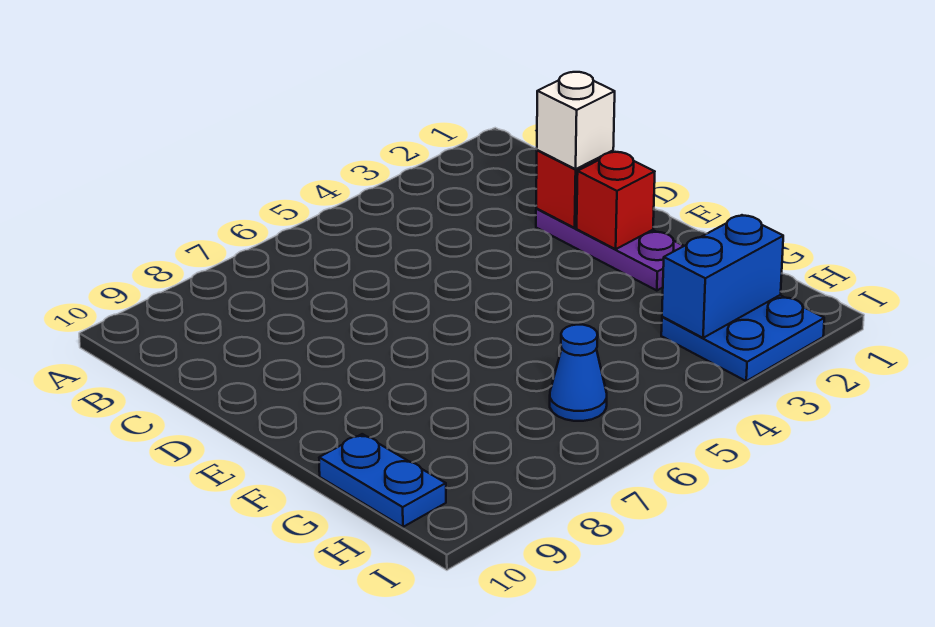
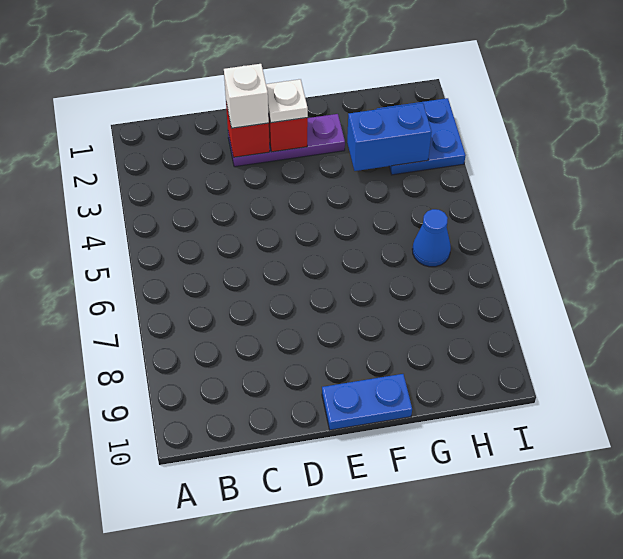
none -> white plate E2 level 3
blue plate G10:H10 level 1 -> blue plate E10:F10 level 1
blue brick H2:H3 level 2 -> blue brick G3:H3 level 2

